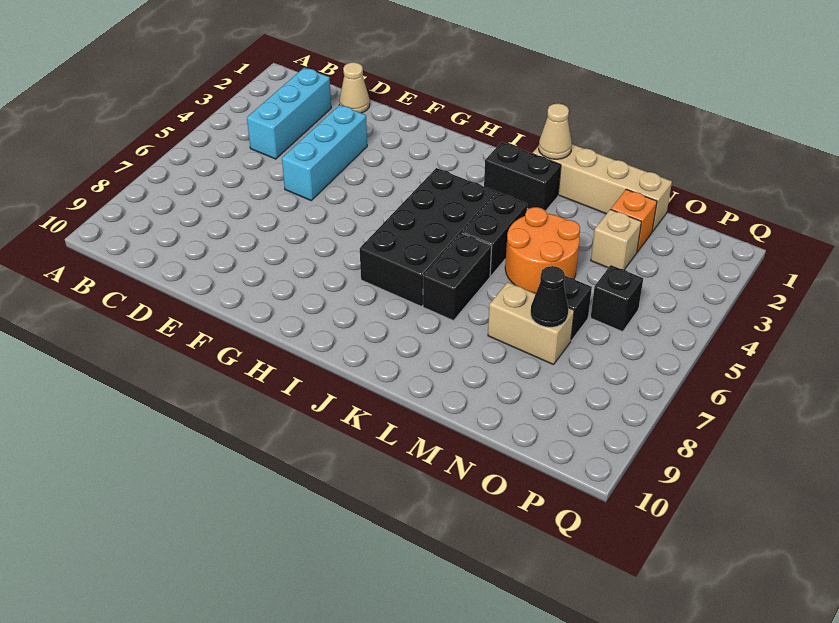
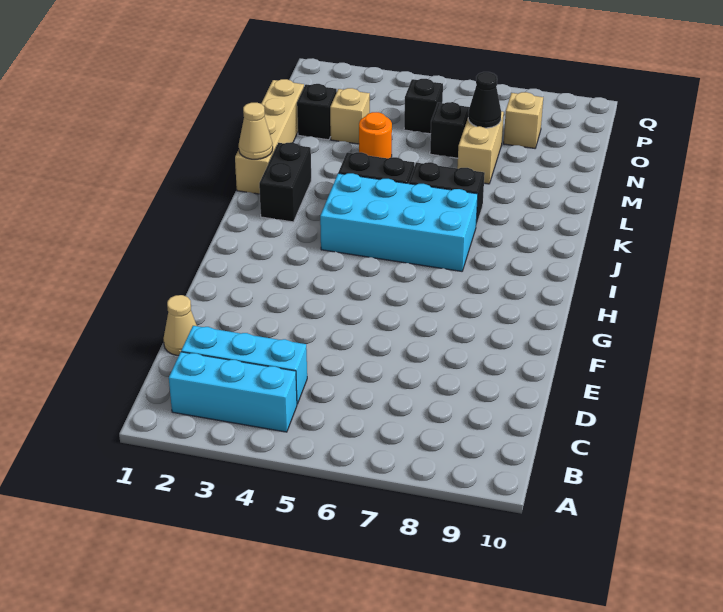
cyan brick E3:E5 level 1 -> cyan brick B2:B4 level 1
black brick I4:J7 level 1 -> cyan brick I4:J7 level 1
orange round brick L4:M5 level 1 -> orange round brick M4 level 1
orange brick N2 level 1 -> black brick N2 level 1
none -> tan brick O8 level 1

